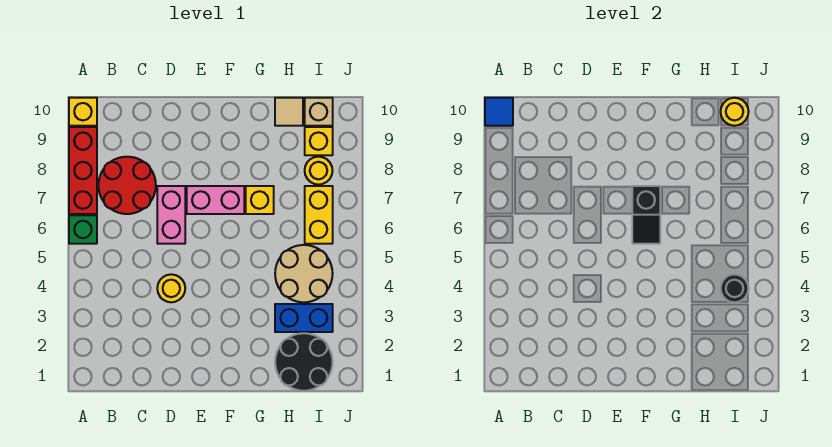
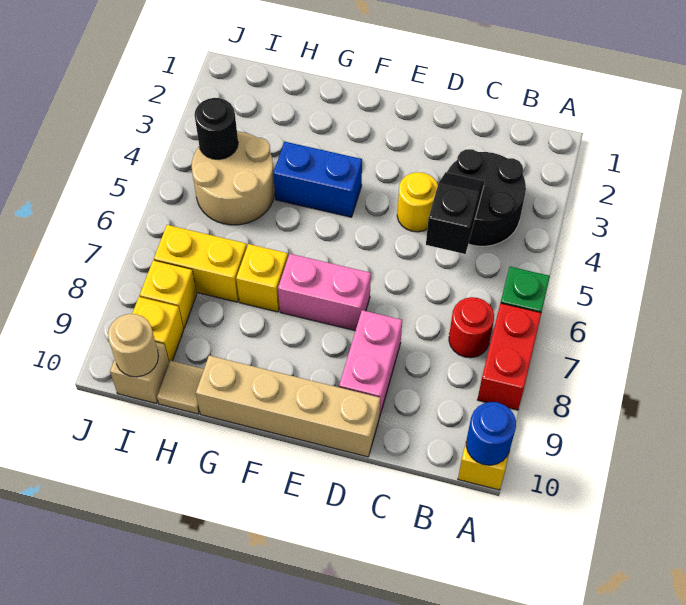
red brick A7:A9 level 1 -> red brick A7:A8 level 1
blue tile A10 level 2 -> blue round brick A10 level 2
red round brick B7:C8 level 1 -> red round brick B7 level 1
pink brick D6:D7 level 1 -> pink brick D8:D9 level 1
none -> tan brick D10:G10 level 1
black slope F6:F7 level 2 top 7 -> black slope C4:C5 level 2 top 5
black round brick H1:I2 level 1 -> black round brick B3:C4 level 1
blue brick H3:I3 level 1 -> blue brick F4:G4 level 1
yellow brick I6:I7 level 1 -> yellow brick H7:I7 level 1
yellow round brick I8 level 1 -> yellow brick I8 level 1
yellow round brick I10 level 2 -> tan round brick I10 level 2

